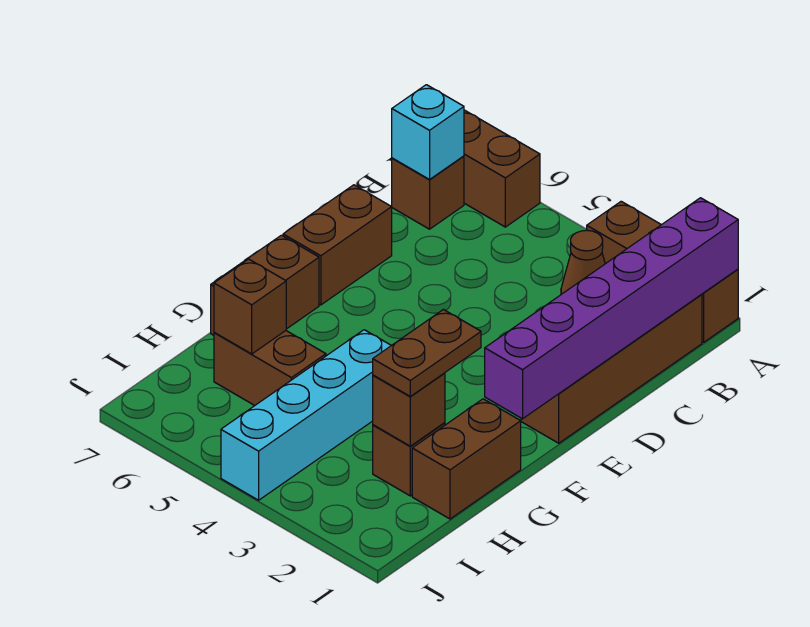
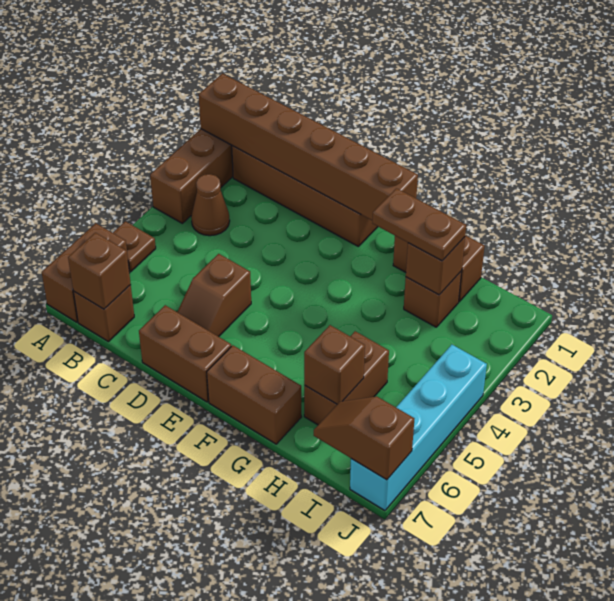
purple brick A1:F1 level 2 -> brown brick A1:F1 level 2
none -> brown plate A5 level 1
cyan brick B7 level 2 -> brown brick B7 level 2
none -> brown slope D5:D6 level 1 top 5
cyan brick G4:J4 level 1 -> cyan brick J4:J7 level 1
none -> brown slope I7:J7 level 2 top J

